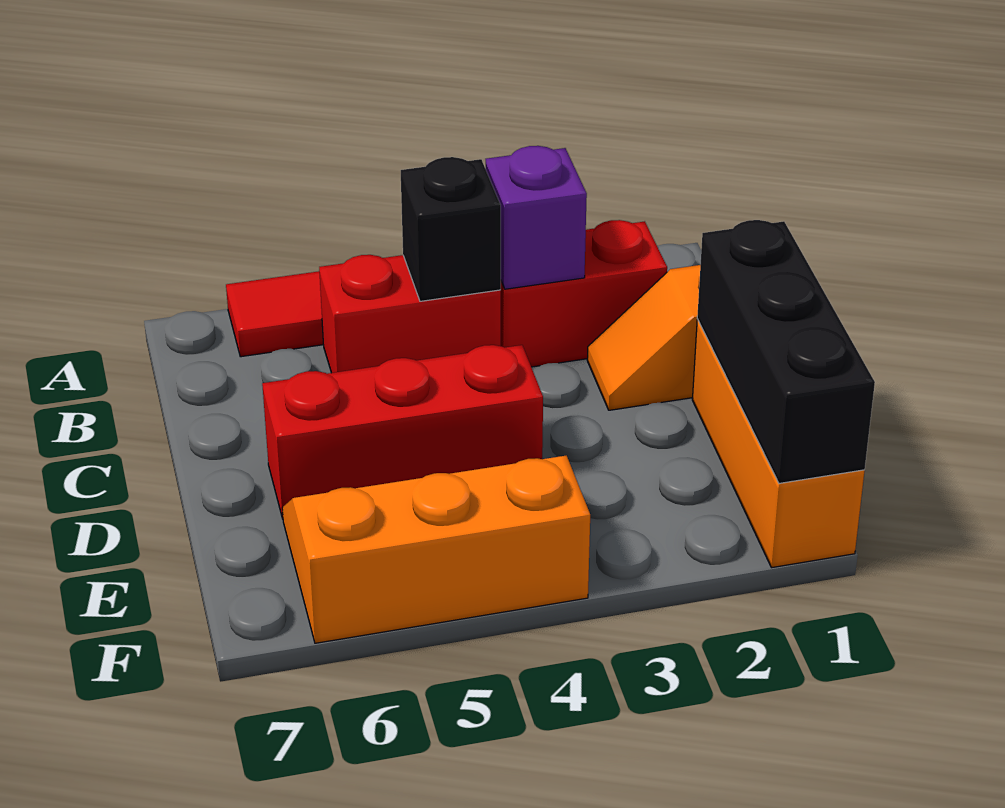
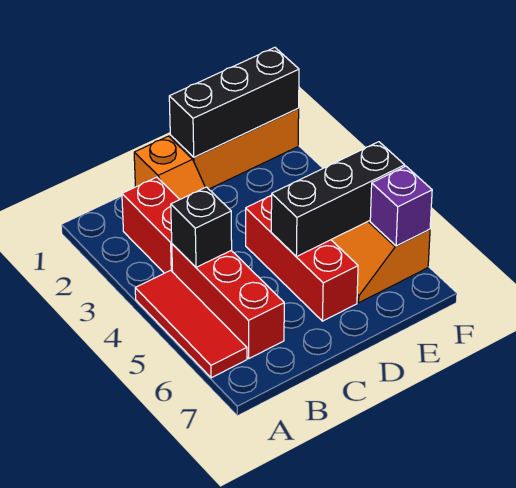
purple brick B3 level 2 -> purple brick F6 level 2
red brick B4:B5 level 1 -> red brick B4:B6 level 1
none -> black brick D5:F5 level 2

